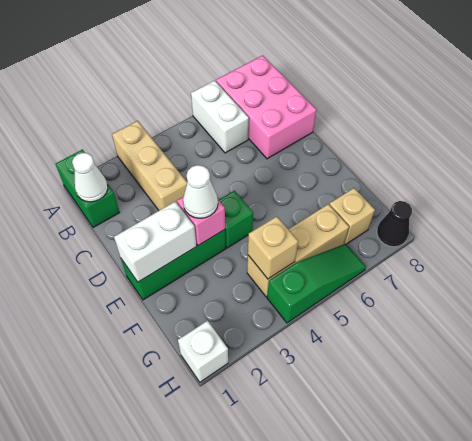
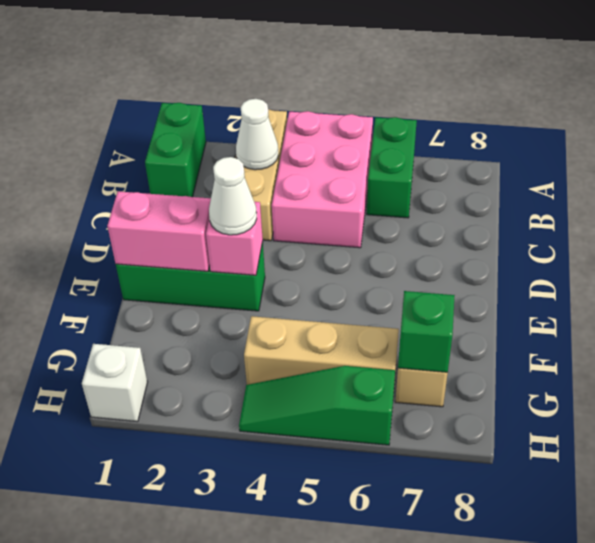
white brick A6:B6 level 1 -> green brick A6:B6 level 1
pink brick A7:C8 level 1 -> pink brick A4:C5 level 1
white cone B1 level 2 -> white cone B3 level 2
white brick E1:E2 level 2 -> pink brick E1:E2 level 2
green brick E4 level 1 -> green brick G7 level 2
tan brick G4 level 2 -> none
green slope H4:H6 level 1 top 4 -> green slope H4:H6 level 1 top 6
black cone H8 level 1 -> none

